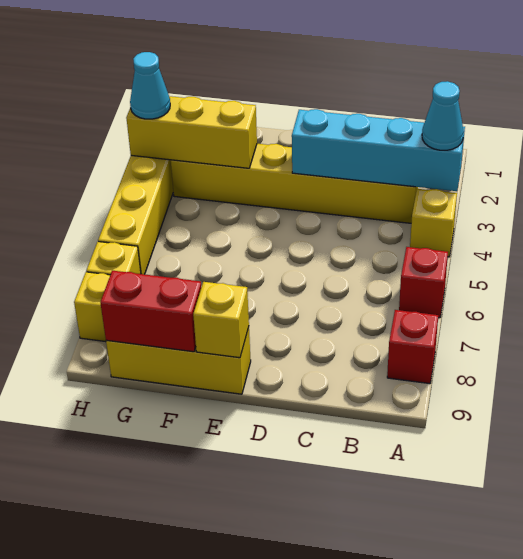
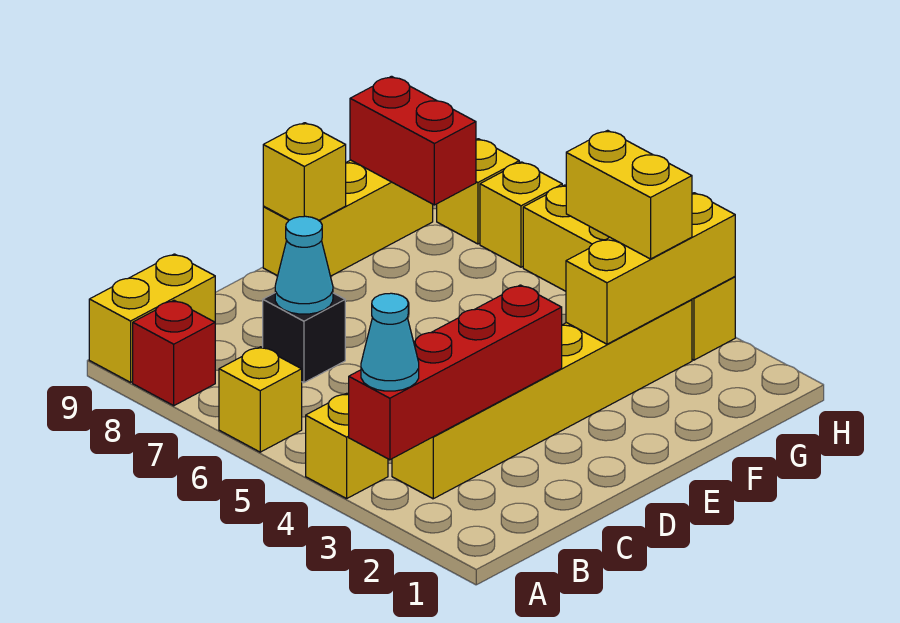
cyan brick A3:D3 level 2 -> red brick A3:D3 level 2
red brick A6 level 1 -> yellow brick A6 level 1
none -> yellow brick A9:B9 level 1
none -> black brick C7 level 1
red brick F9:G9 level 2 -> red brick G8:G9 level 2
none -> yellow brick G3:G4 level 3
cyan cone H3 level 3 -> cyan cone C7 level 2

